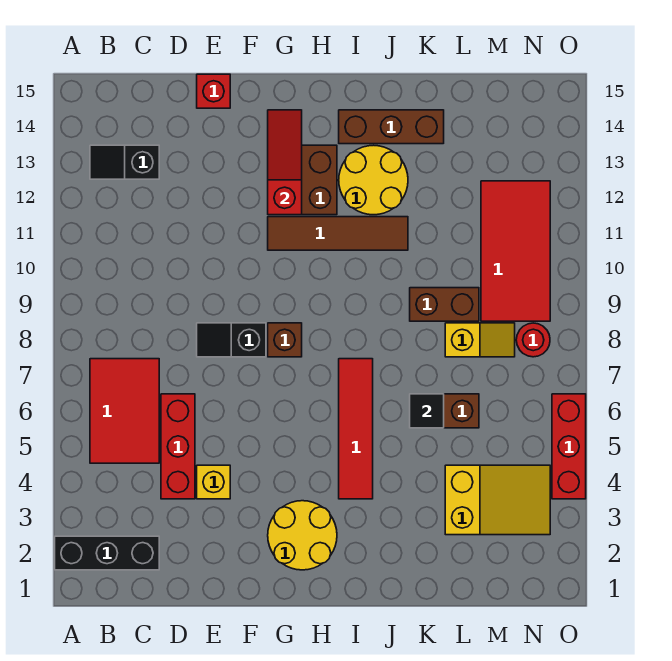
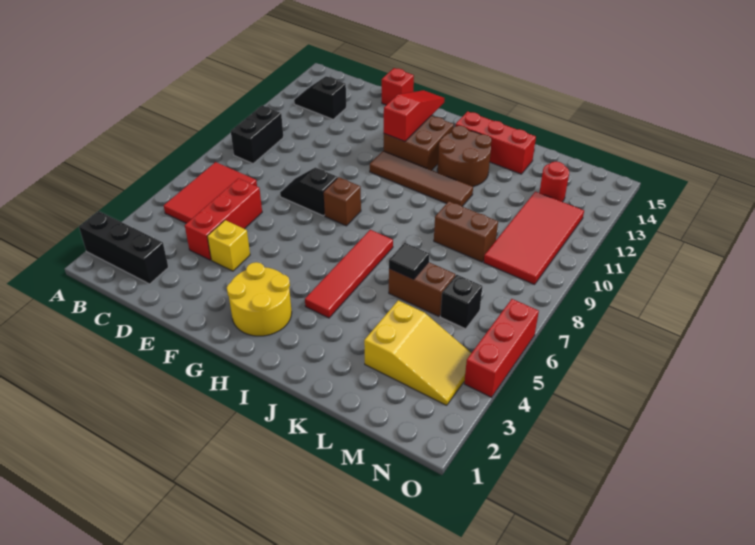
none -> black brick B9:B10 level 1
yellow round brick I12:J13 level 1 -> brown round brick I12:J13 level 1
brown brick I14:K14 level 1 -> red brick I14:K14 level 1
yellow slope L8:M8 level 1 top L -> none
none -> black brick M6 level 1
red round brick N8 level 1 -> red round brick M13 level 1

